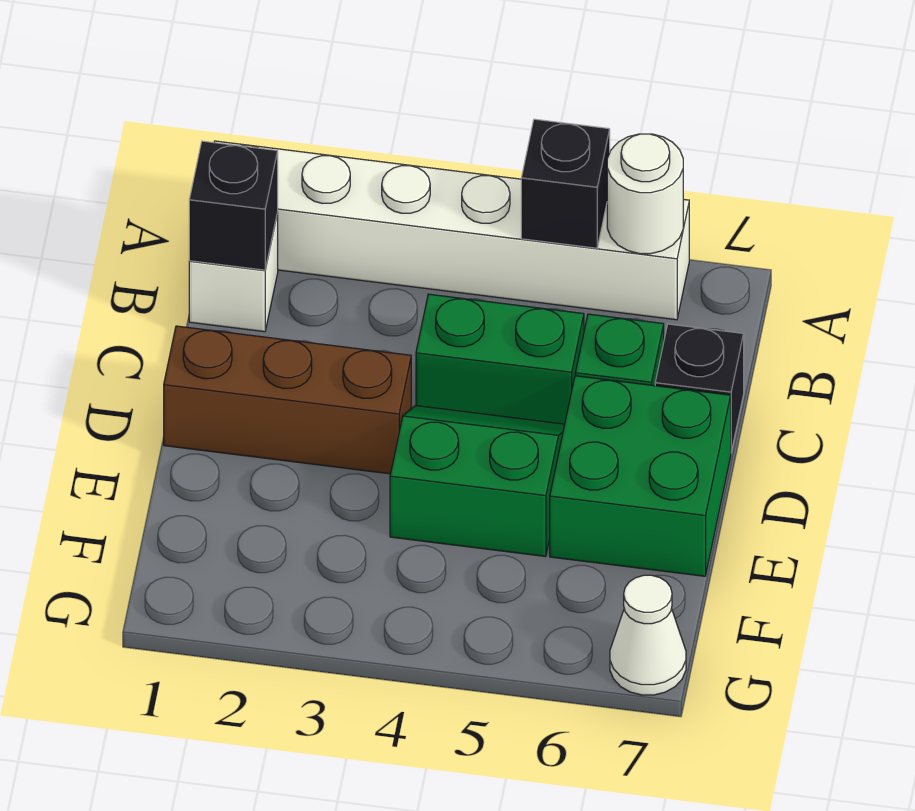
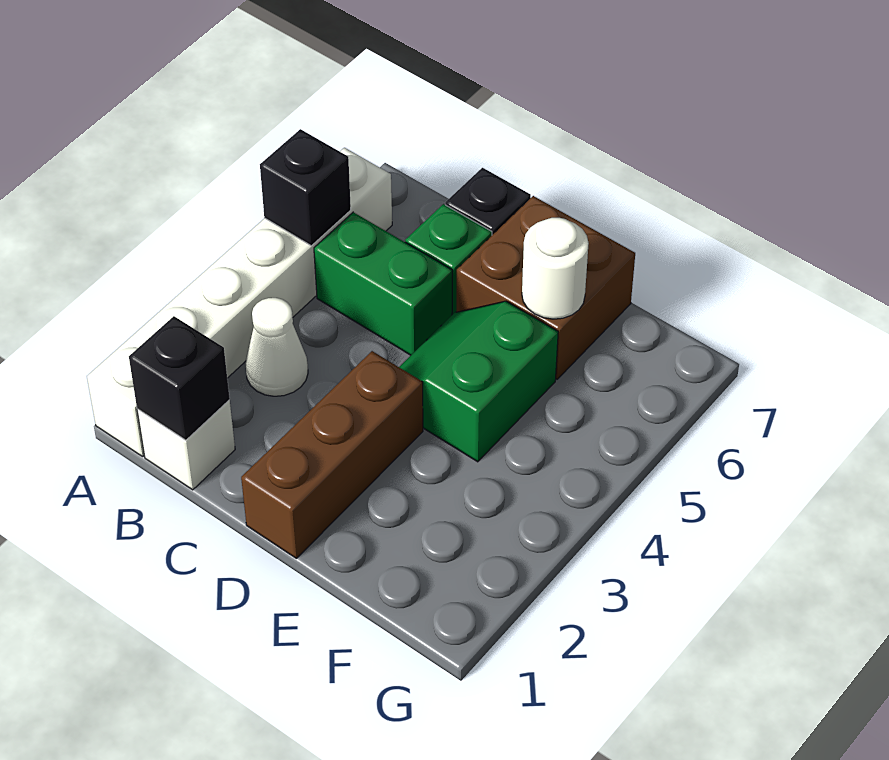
white round brick A6 level 2 -> white round brick E6 level 2
green brick C4:C5 level 1 -> green brick B5:C5 level 1
green brick D6:E7 level 1 -> brown brick D6:E7 level 1
white cone G7 level 1 -> white cone B3 level 1

